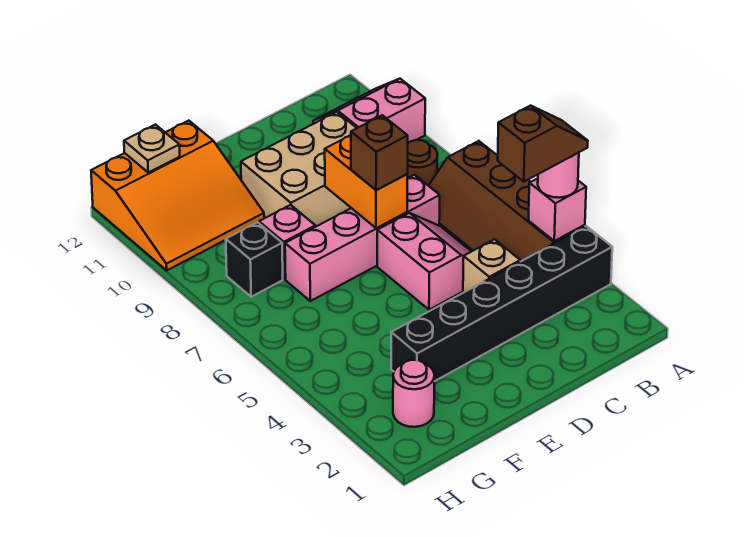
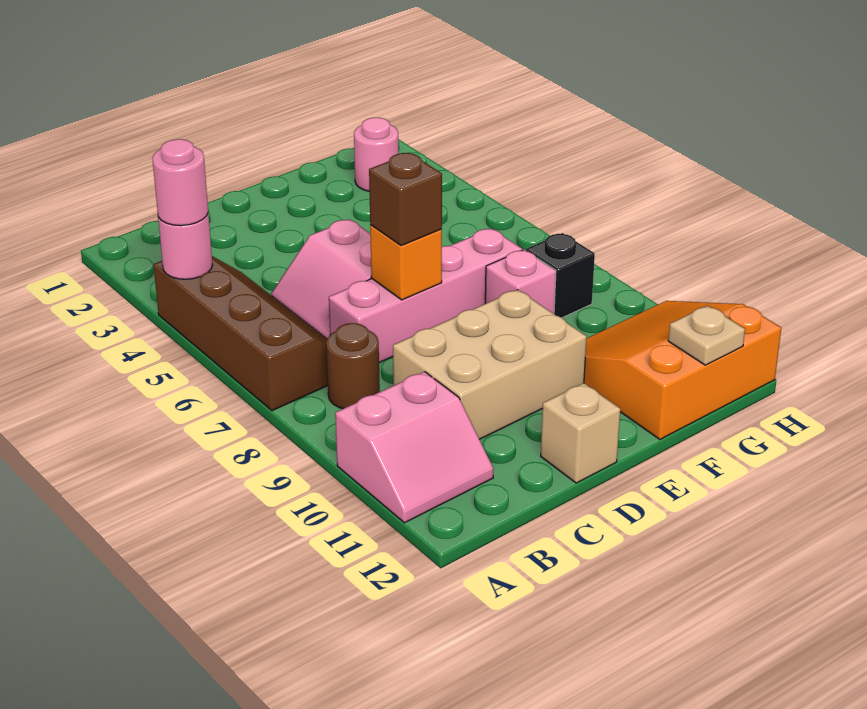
black brick A3:F3 level 1 -> none
pink brick A4 level 2 -> pink round brick A4 level 2
brown slope A4:B4 level 4 top B -> none
tan brick C4 level 1 -> tan brick D12 level 1
orange brick D7:D8 level 2 -> orange brick D7 level 2

